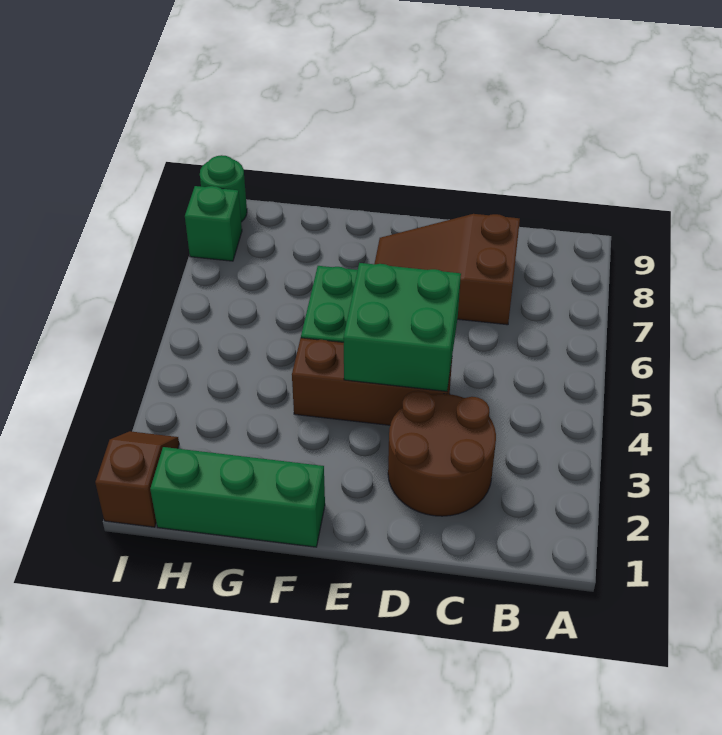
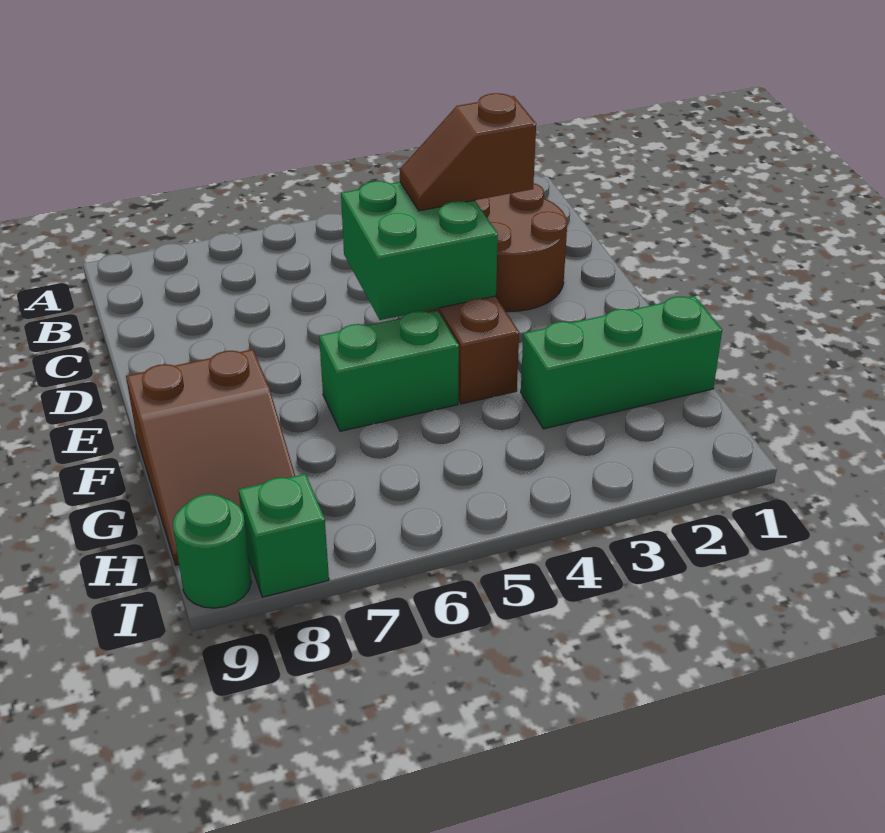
brown slope C7:E8 level 1 top C -> brown slope F8:H9 level 1 top F
green brick F1:H1 level 1 -> green brick G1:G3 level 1
brown slope I1:I2 level 1 top 1 -> brown slope D3:D4 level 3 top 3

